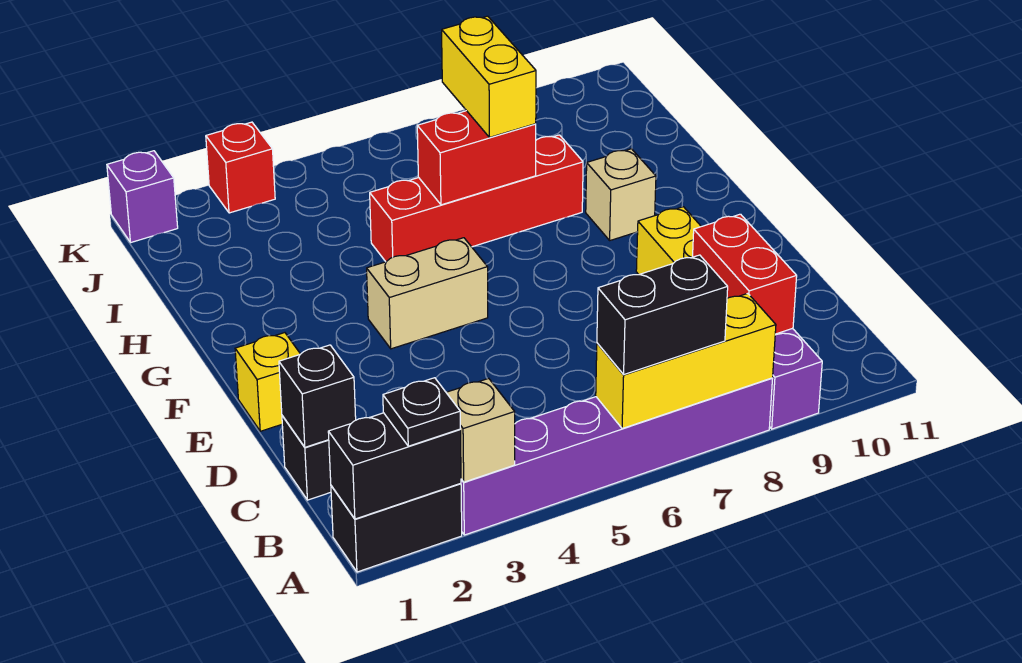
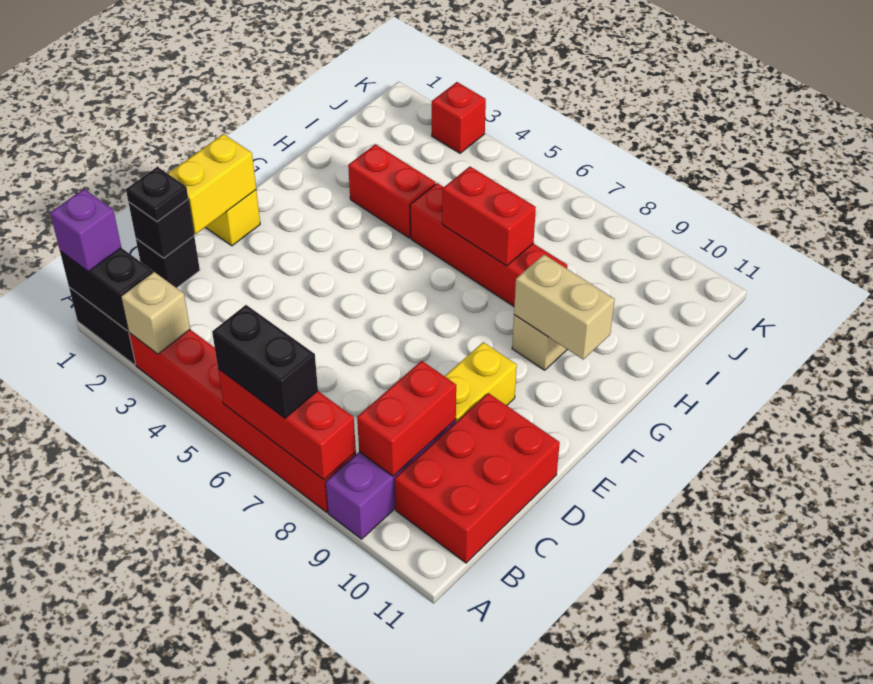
black plate A2 level 3 -> black plate C1 level 3
purple brick A3:A8 level 1 -> red brick A3:A8 level 1
yellow brick A6:A8 level 2 -> red brick A6:A8 level 2
none -> red brick B10:D11 level 1
tan brick F4:F5 level 1 -> tan brick G9:G10 level 2
none -> red brick H3:H4 level 1
yellow brick H7:I7 level 3 -> yellow brick D1:E1 level 2
purple brick K1 level 1 -> purple brick A1 level 3

